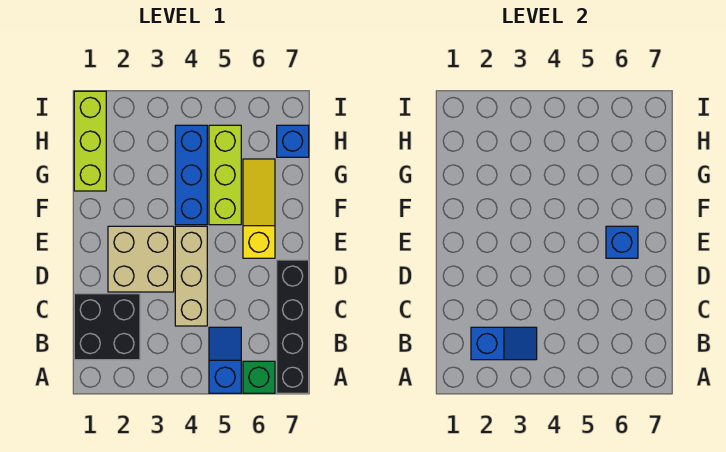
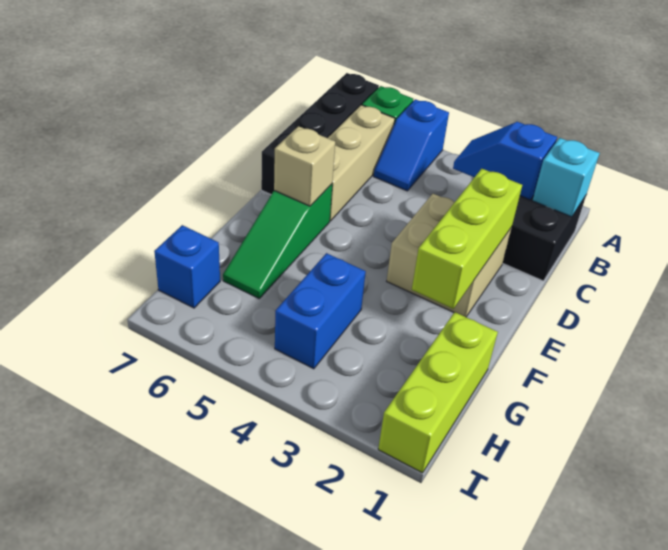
none -> cyan brick B1 level 2
tan brick C4:E4 level 1 -> tan brick B6:D6 level 1
yellow slope E6:G6 level 1 top E -> green slope E6:G6 level 1 top E
blue brick E6 level 2 -> tan brick E6 level 2
blue brick F4:H4 level 1 -> blue brick G4:H4 level 1
lime brick F5:H5 level 1 -> lime brick D2:F2 level 2

